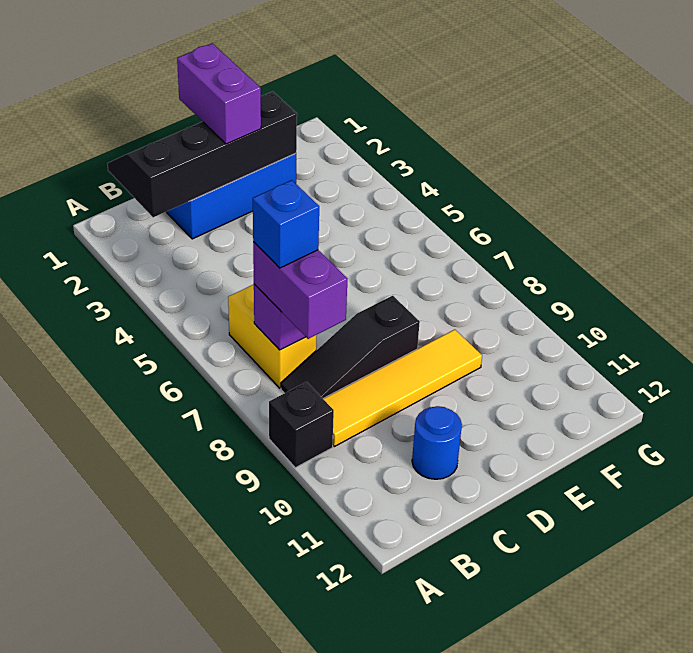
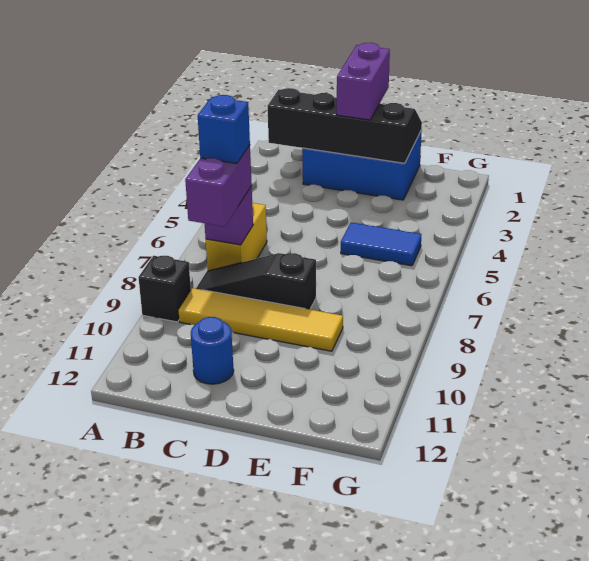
none -> blue tile E5:F5 level 1

